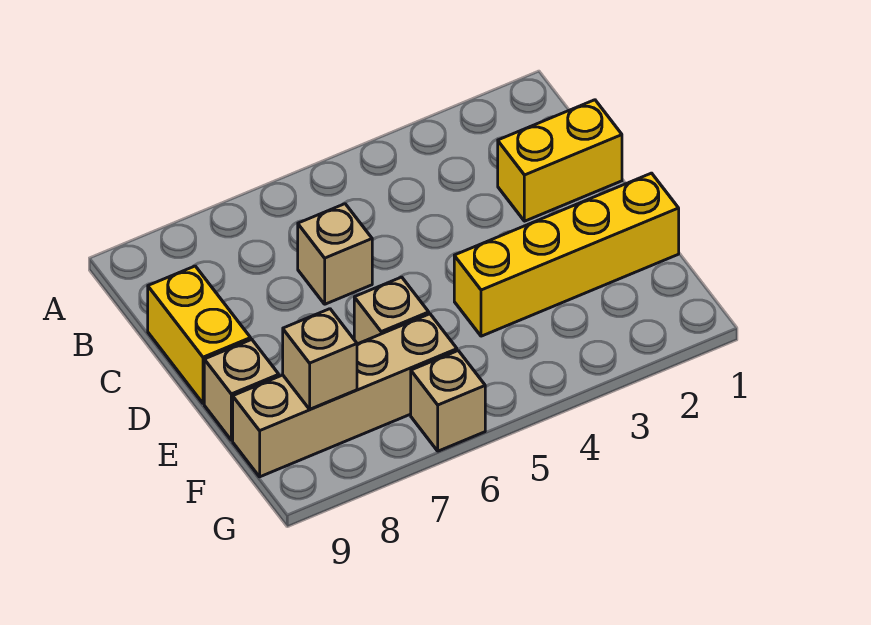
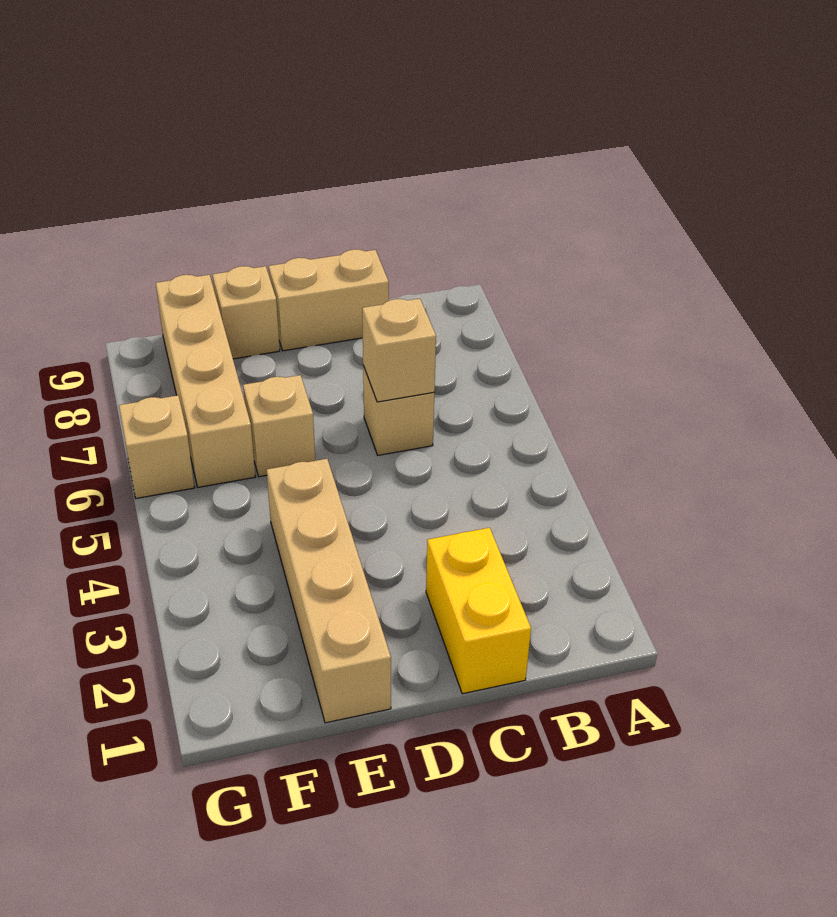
yellow brick C9:D9 level 1 -> tan brick C9:D9 level 1
yellow brick E1:E4 level 1 -> tan brick E1:E4 level 1
tan brick F8 level 2 -> tan brick C6 level 2

